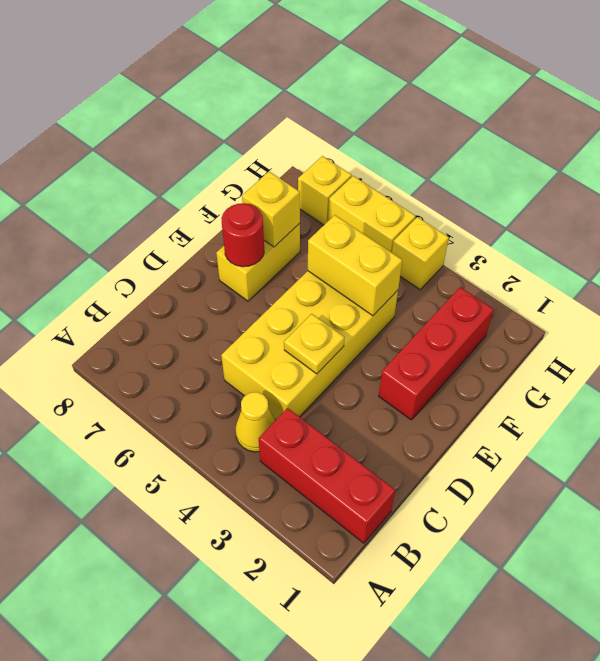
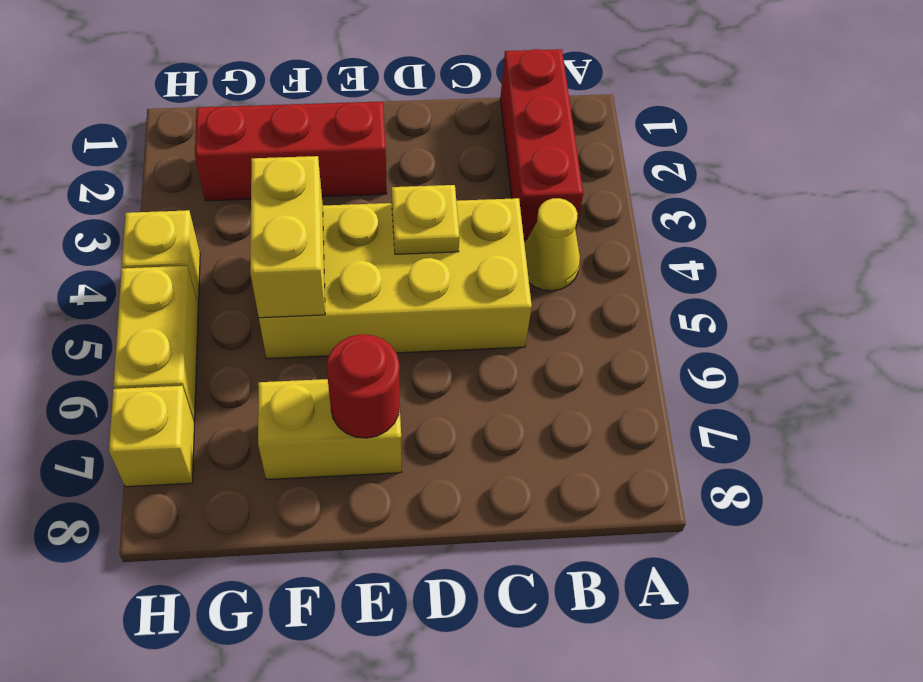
yellow brick F7 level 2 -> none

